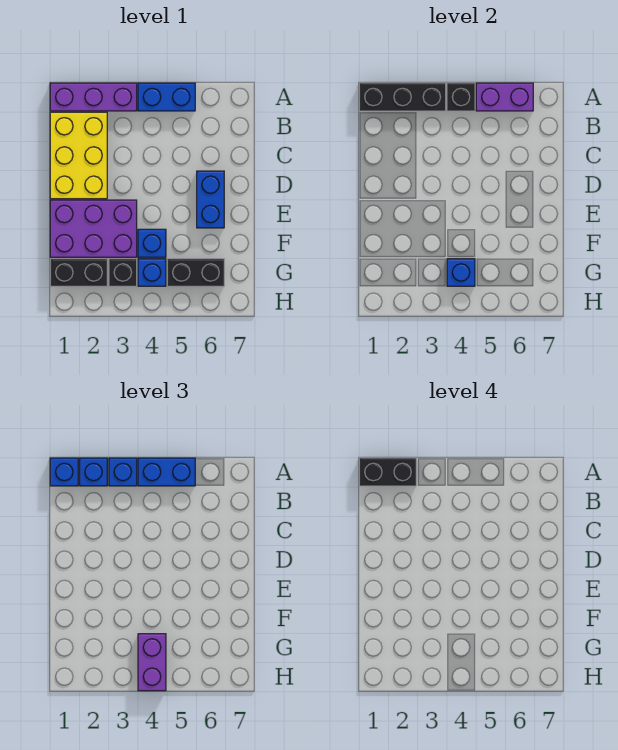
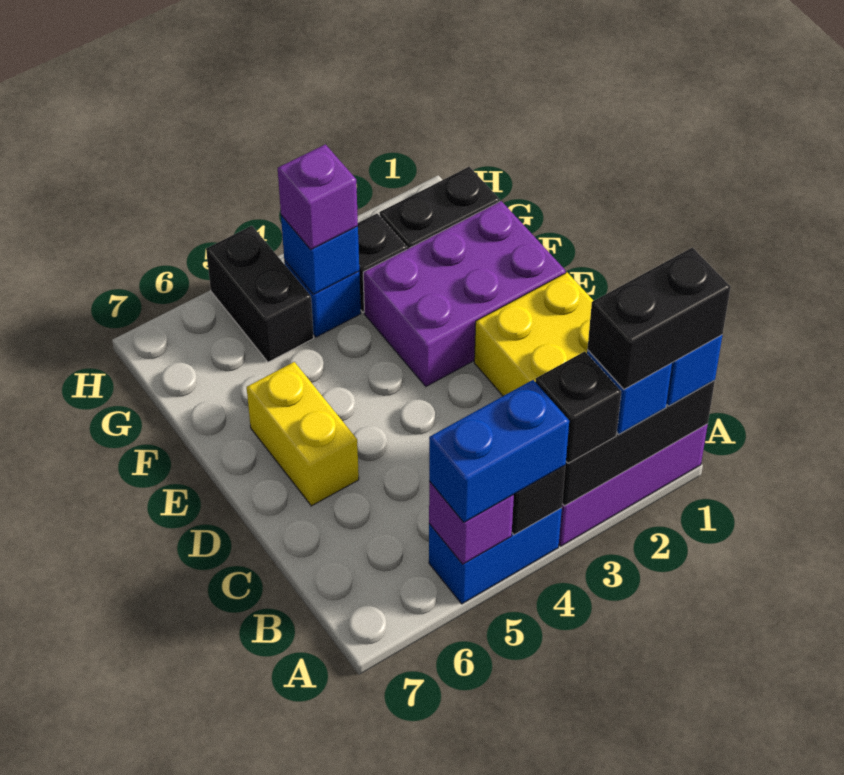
blue brick A3 level 3 -> black brick A3 level 3
purple brick A5:A6 level 2 -> purple brick A5 level 2
blue brick D6:E6 level 1 -> yellow brick D6:E6 level 1
blue brick F4 level 1 -> none
purple brick G4:H4 level 3 -> purple brick G4 level 3
black brick G5:G6 level 1 -> black brick G5:H5 level 1

